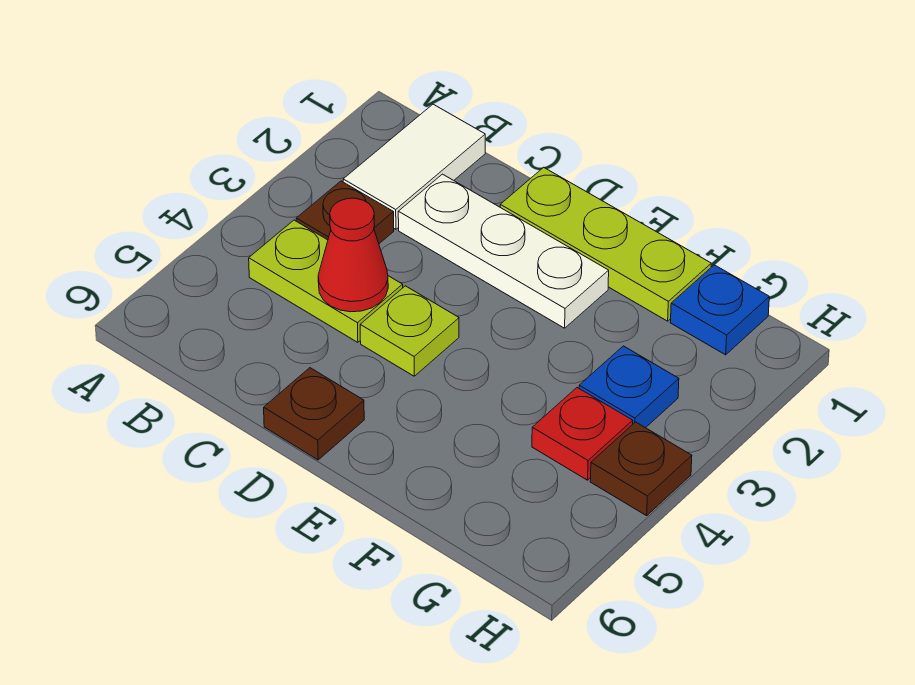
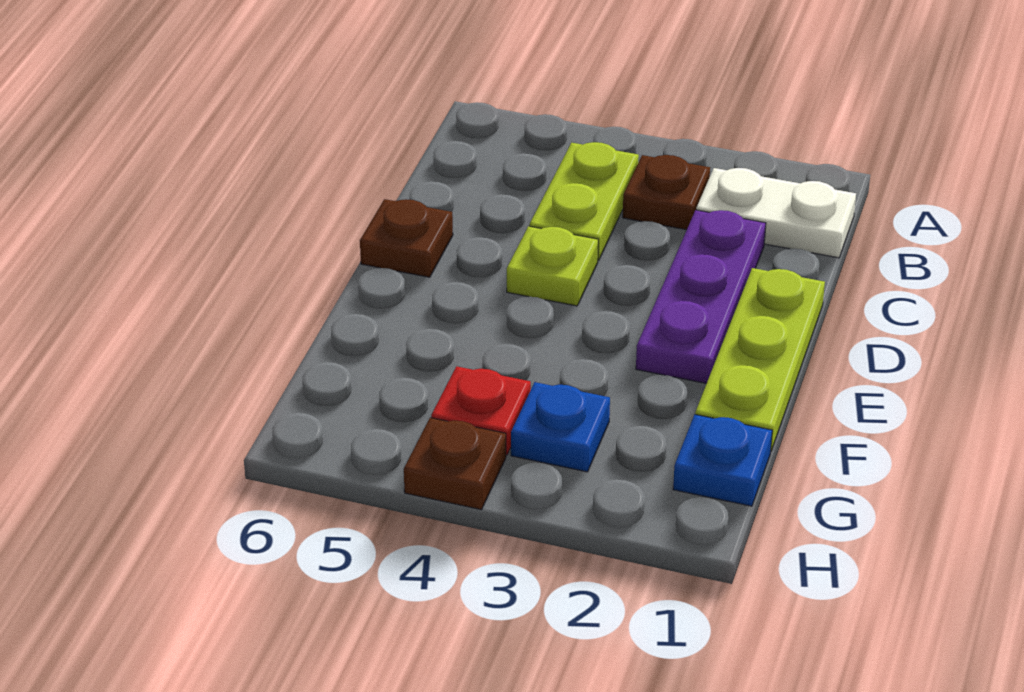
white tile B1:B2 level 1 -> white plate B1:B2 level 1
white plate C2:E2 level 1 -> purple plate C2:E2 level 1
red cone C4 level 2 -> none

